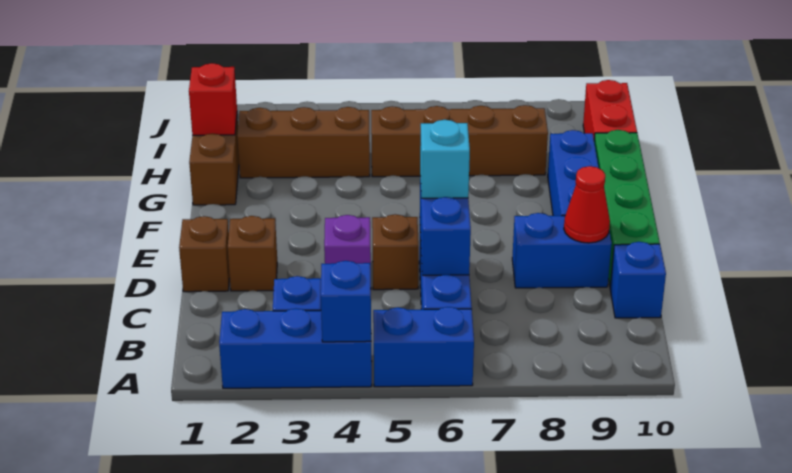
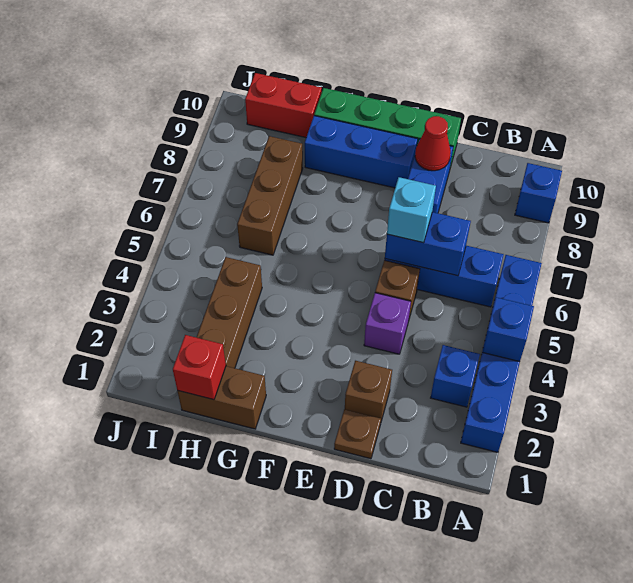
blue brick C10 level 1 -> blue brick A9 level 1
brown brick D1 level 1 -> brown plate D1 level 1
brown brick H5:H8 level 1 -> brown brick H6:H8 level 1

